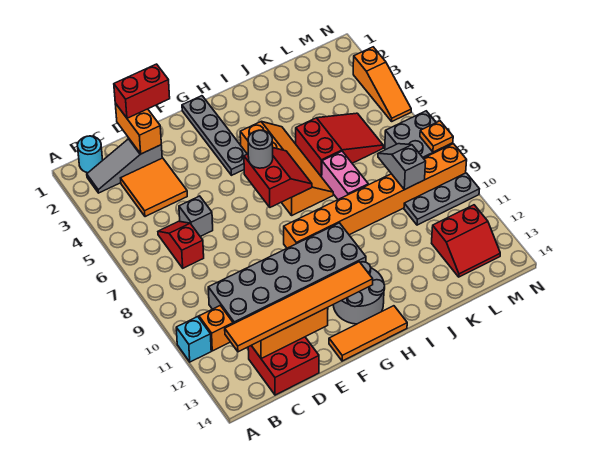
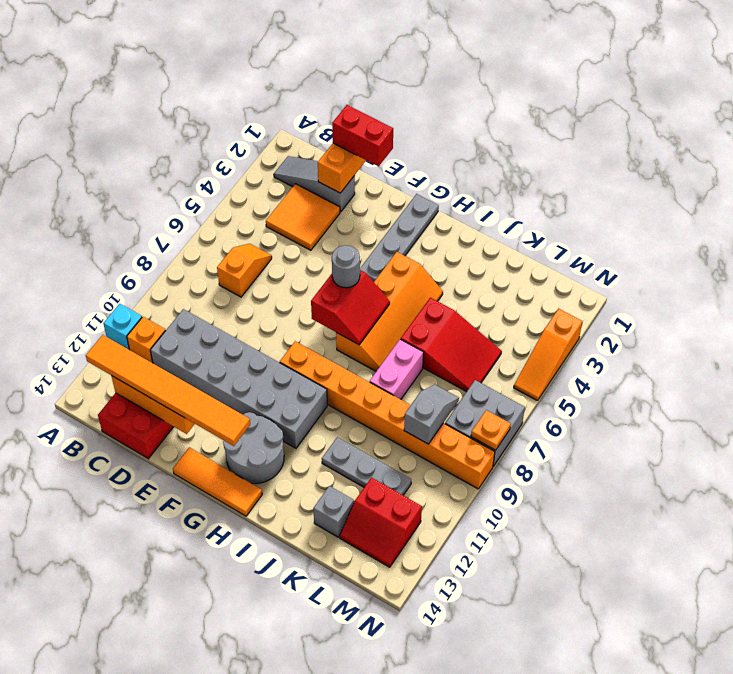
cyan round brick B1 level 1 -> none
red slope C6:C7 level 1 top 7 -> orange slope C6:C7 level 1 top 7
grey brick D6 level 1 -> grey brick K13 level 1
grey plate L10:N10 level 1 -> grey plate J11:L11 level 1

